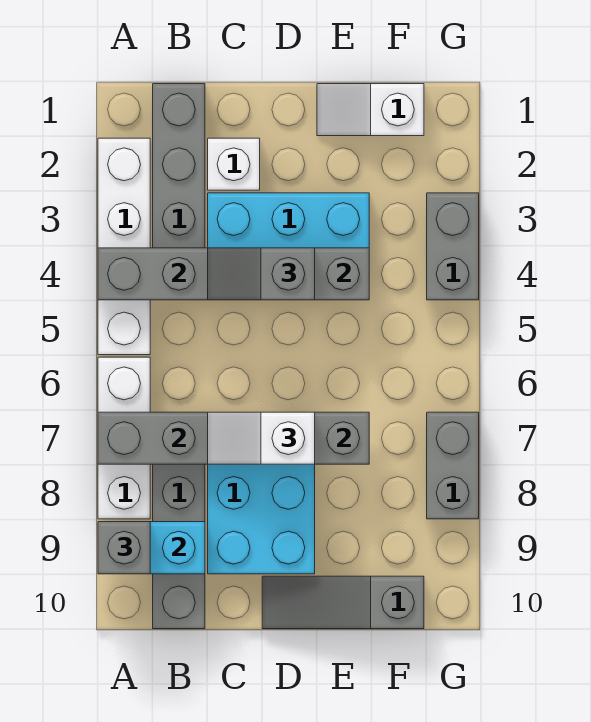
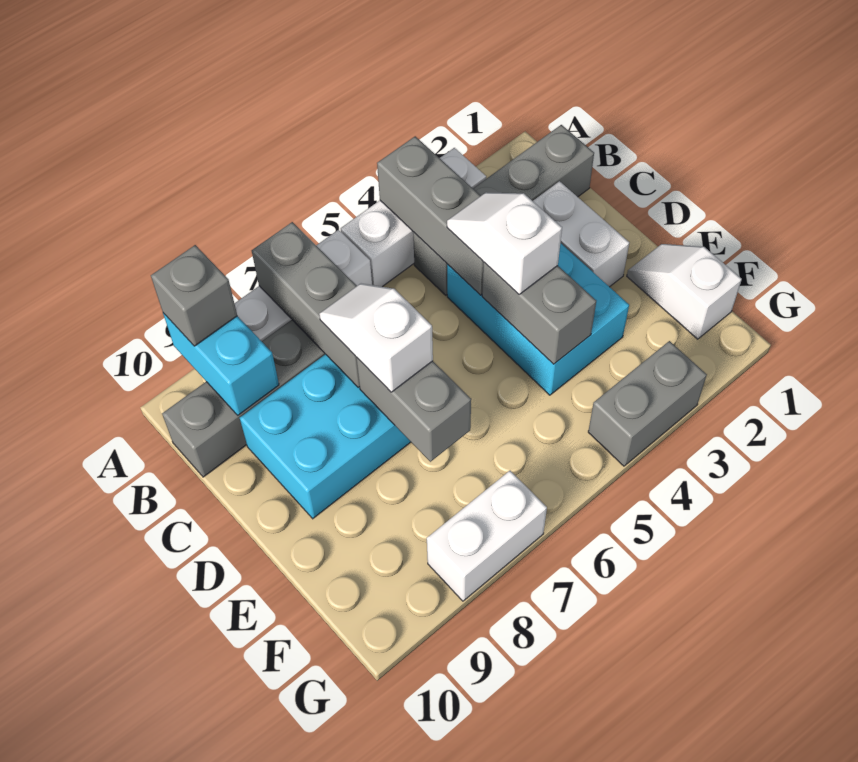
white brick A2:A5 level 1 -> white brick A3:A5 level 1
white brick C2 level 1 -> white brick C2:D2 level 1
grey slope C4:D4 level 3 top D -> white slope C4:D4 level 3 top D
grey slope D10:F10 level 1 top F -> none
grey brick G7:G8 level 1 -> white brick G7:G8 level 1

